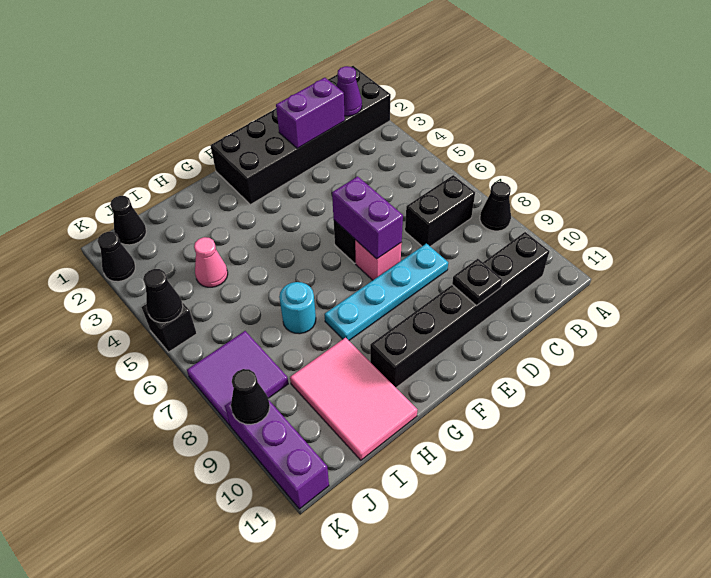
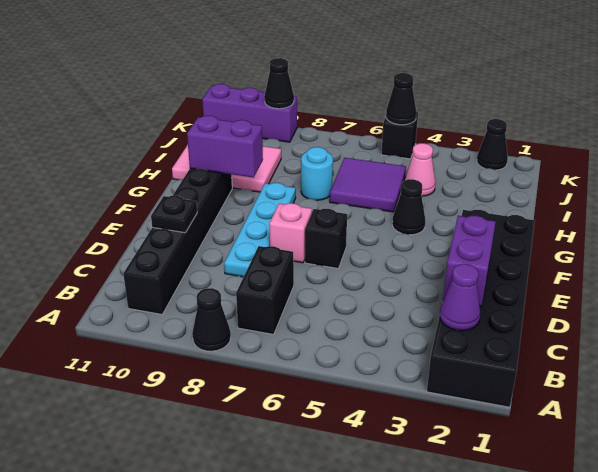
purple brick E6:E7 level 2 -> purple brick G9:G10 level 2
black cone J1 level 1 -> black cone G4 level 1
purple tile J7:K8 level 1 -> purple tile H5:I6 level 1

